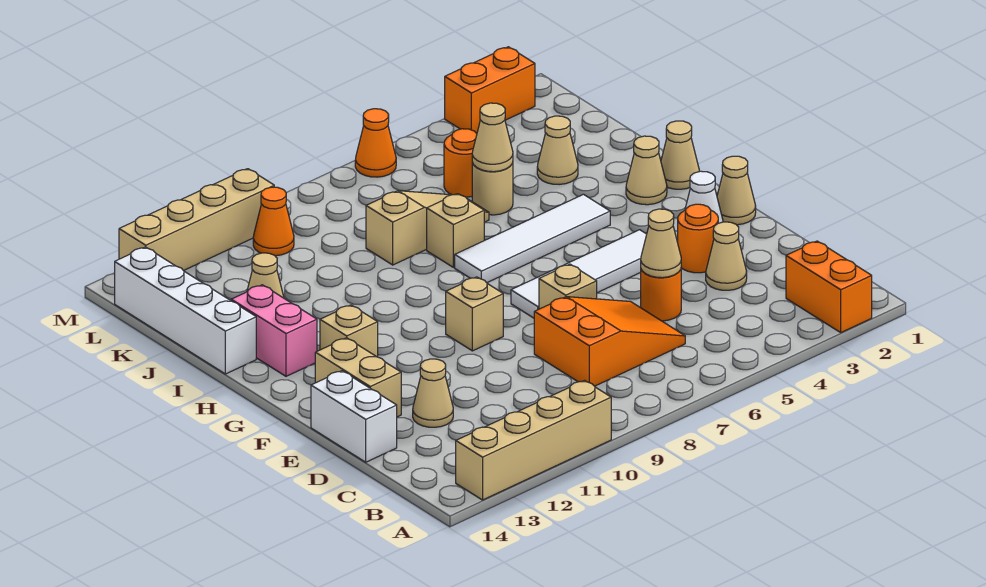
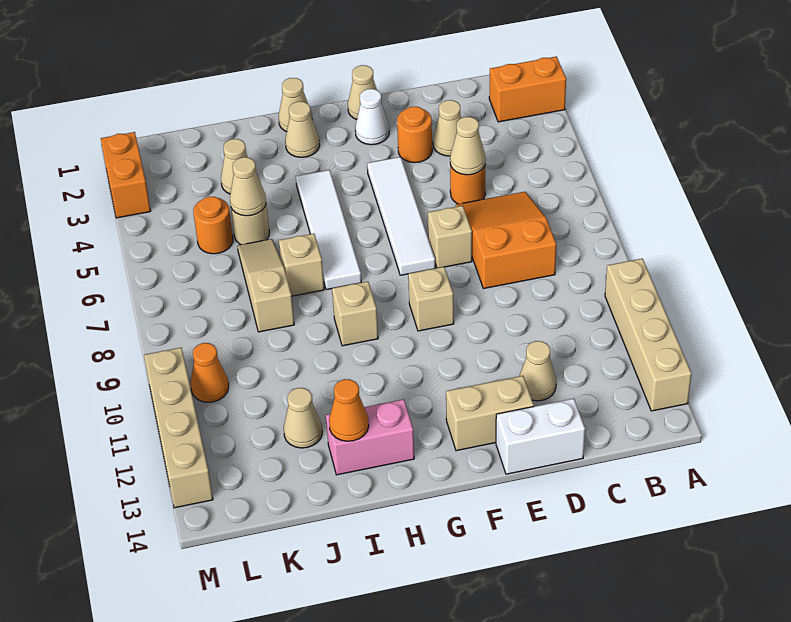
tan brick G12 level 1 -> tan brick H9 level 1
white brick I14:L14 level 1 -> none
orange cone M6 level 1 -> orange cone I13 level 2

